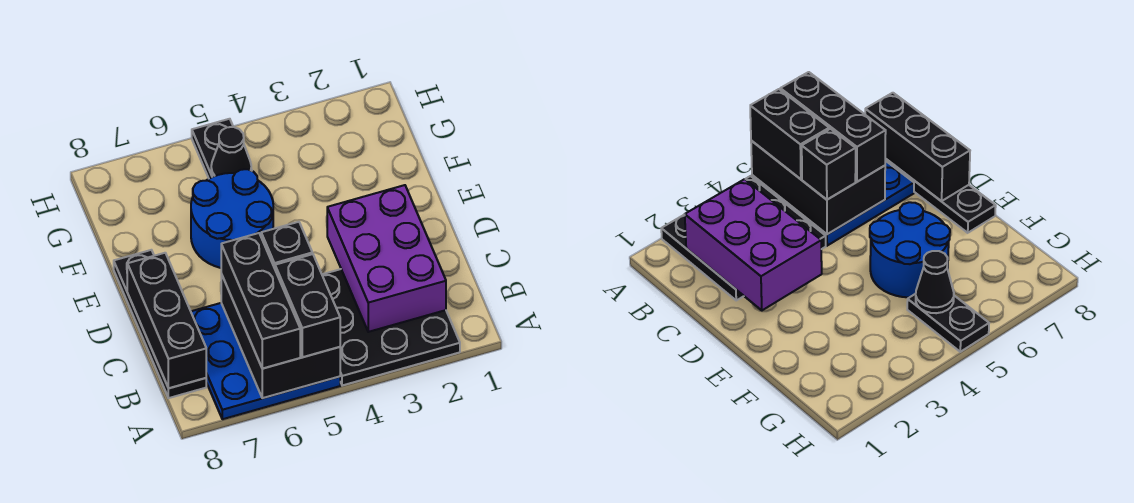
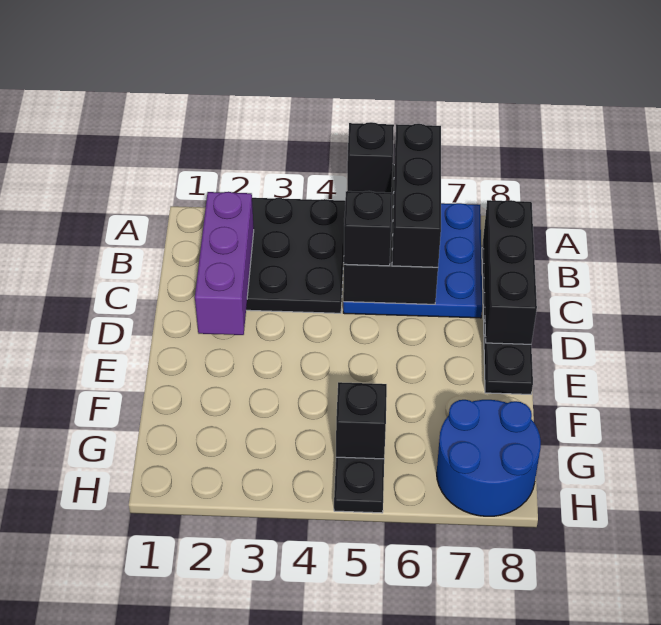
black brick A5:B5 level 3 -> black brick A5 level 3
purple brick B2:D3 level 2 -> purple brick B2:D2 level 2
blue round brick E5:F6 level 1 -> blue round brick G7:H8 level 1
black cone G5 level 2 -> black brick G5 level 2

